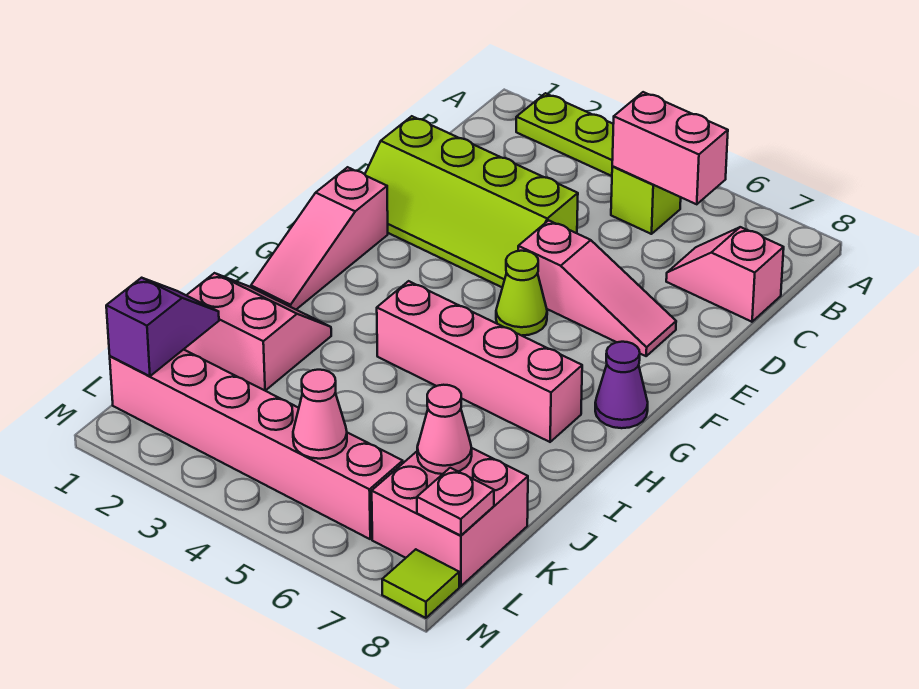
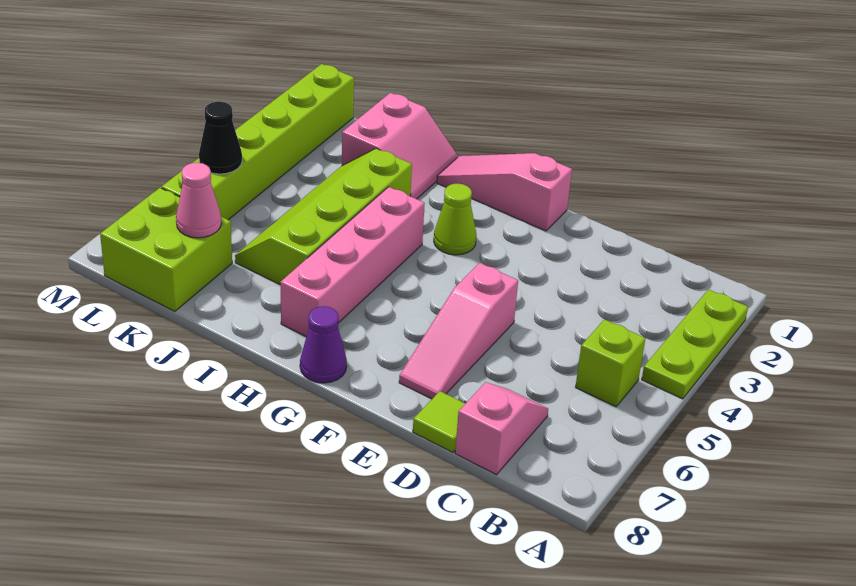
pink brick B5:B6 level 2 -> none
lime slope D1:E4 level 1 top D -> lime slope I3:J6 level 1 top I
lime cone F5 level 1 -> lime cone G3 level 1
purple slope K1:L1 level 2 top L -> none
pink brick K7:L8 level 1 -> lime brick K7:L8 level 1
pink brick L1:L6 level 1 -> lime brick L1:L6 level 1
pink cone L5 level 2 -> black cone L5 level 2
pink plate L8 level 2 -> none
lime tile M8 level 1 -> lime tile D8 level 1

